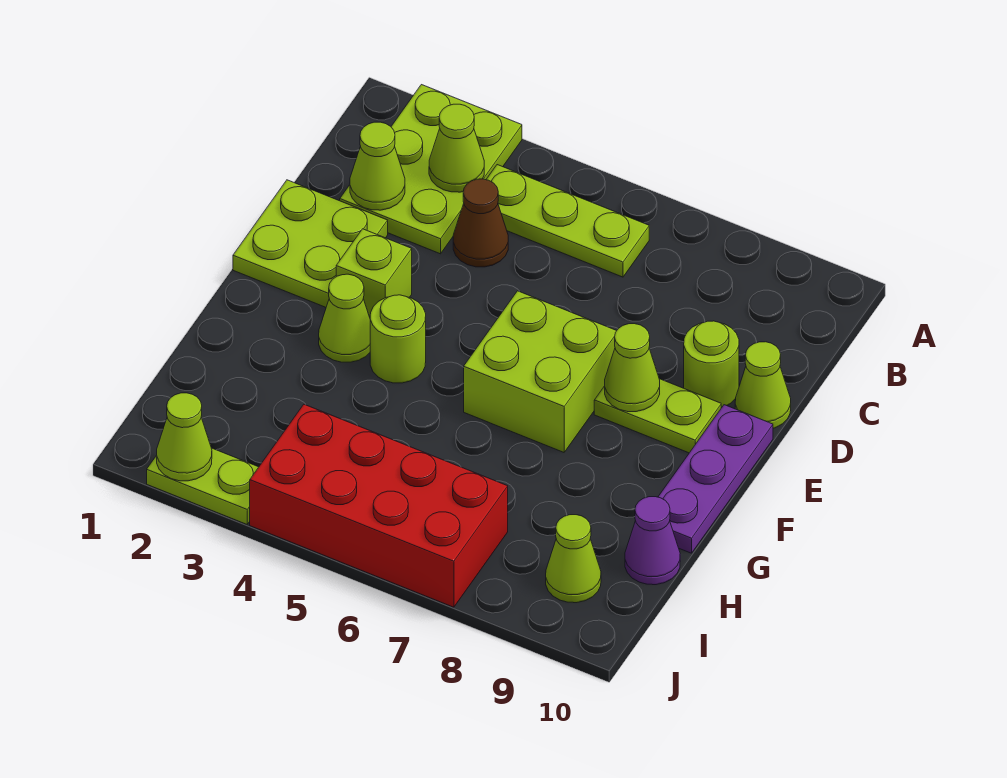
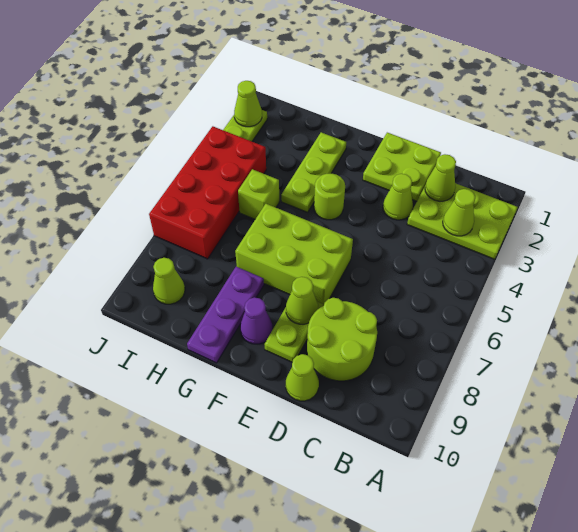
lime plate B4:B6 level 1 -> lime plate G2:G4 level 1
brown cone C4 level 1 -> none
lime round brick D9 level 1 -> lime round brick C8:D9 level 1
lime brick E3 level 1 -> lime brick H5 level 1
lime brick E6:F7 level 1 -> lime brick E6:G7 level 1
purple plate E10:G10 level 1 -> purple plate G8:G10 level 1
lime cone F3 level 1 -> lime cone D3 level 1
purple cone H10 level 1 -> purple cone F9 level 1

